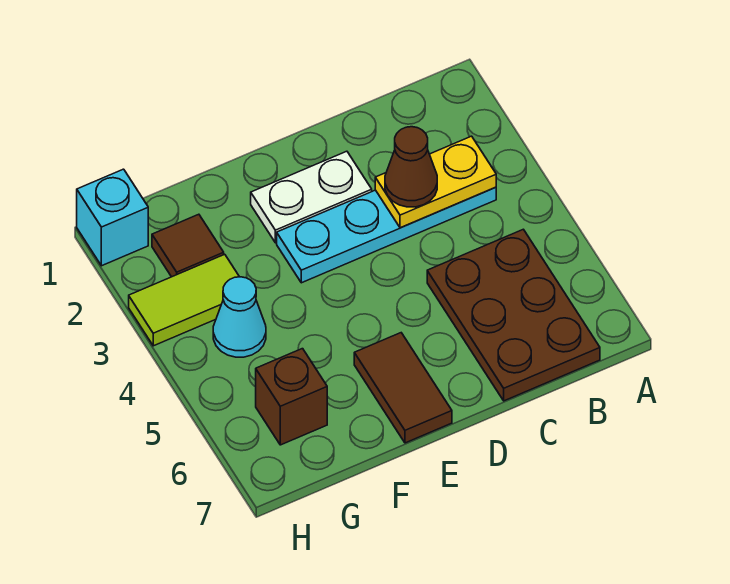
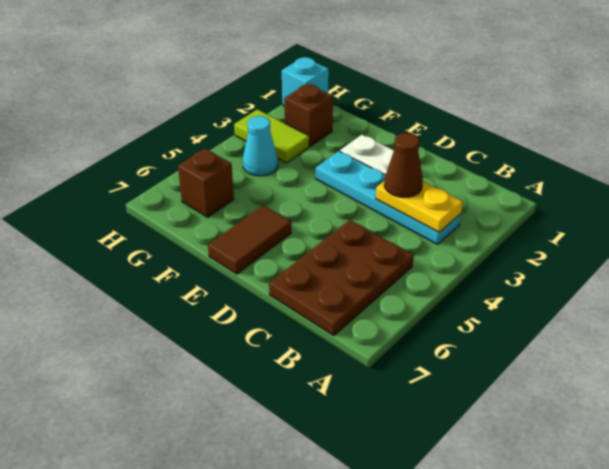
brown tile G2 level 1 -> brown brick G2 level 1

